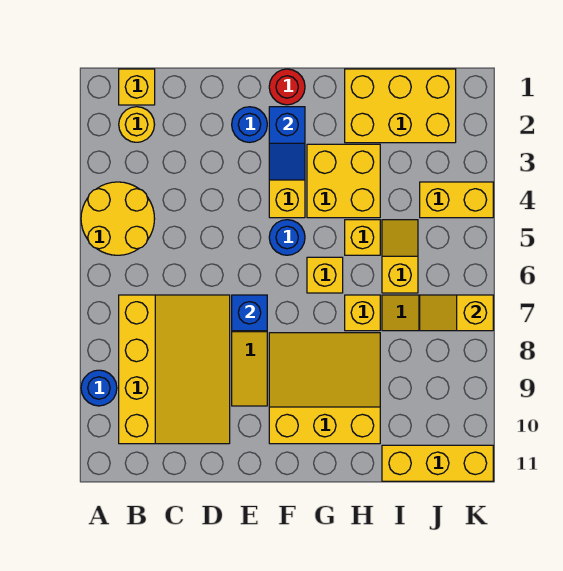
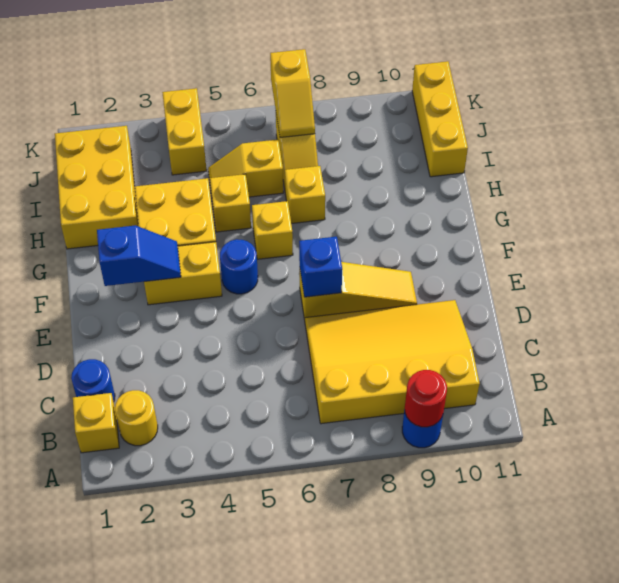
yellow round brick A4:B5 level 1 -> none
blue round brick E2 level 1 -> blue round brick C1 level 1
red round brick F1 level 1 -> red round brick A9 level 2
yellow slope F8:H10 level 1 top 10 -> none

